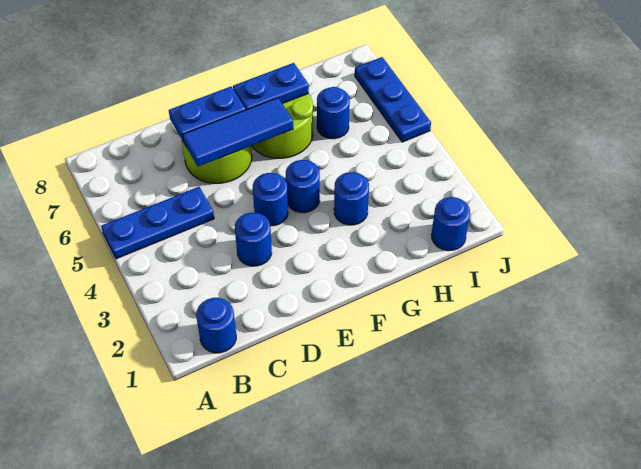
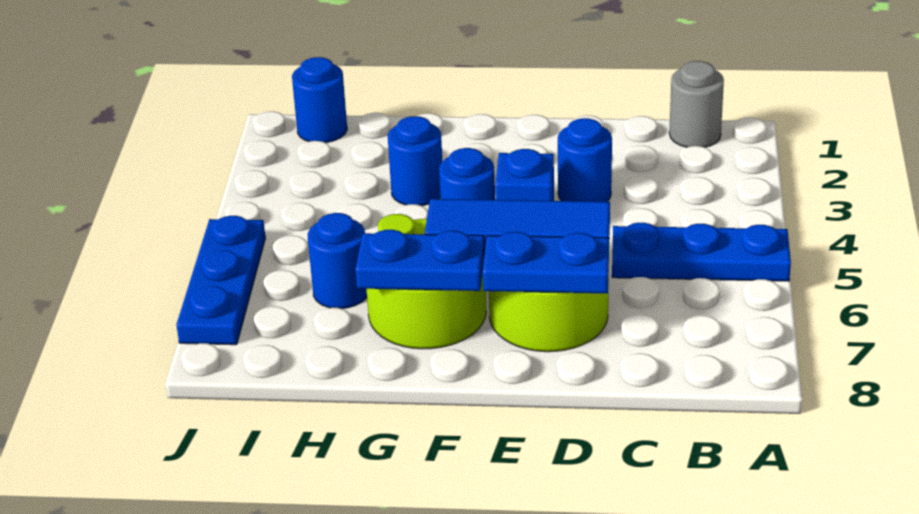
blue round brick B1 level 1 -> grey round brick B1 level 1
blue round brick E4 level 1 -> blue brick E4 level 1

